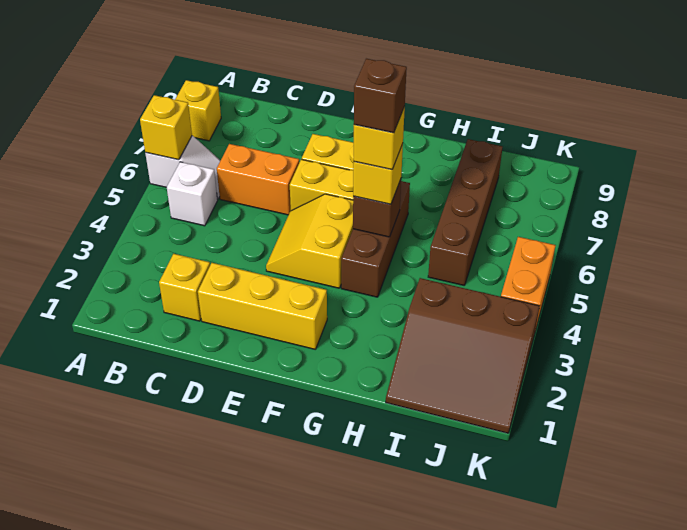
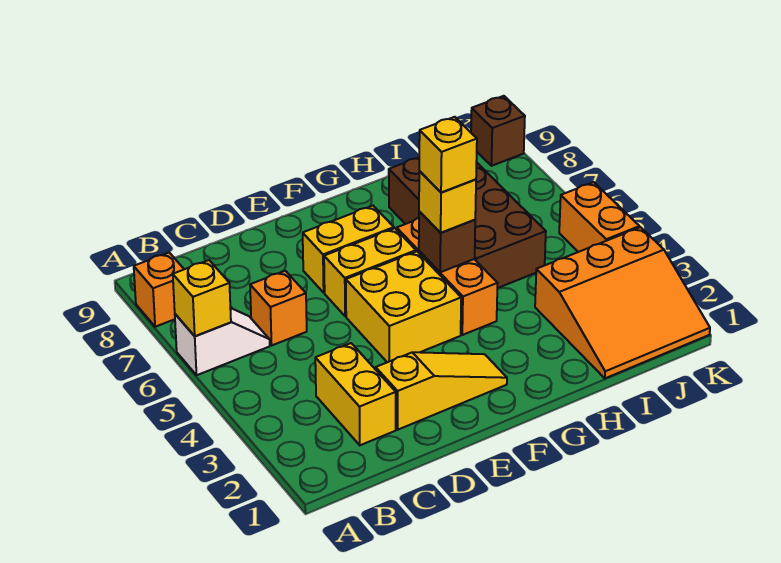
yellow brick A8 level 1 -> orange brick A8 level 1
white brick B5 level 1 -> none
yellow brick C2 level 1 -> yellow brick C2:C3 level 1
orange brick C6:D6 level 1 -> orange brick C6 level 1
yellow brick D2:F2 level 1 -> yellow slope D2:F2 level 1 top D
yellow slope E4:F5 level 1 top F -> yellow brick E4:F5 level 1
brown brick G4:G6 level 1 -> orange brick G4:G6 level 1
brown brick G5 level 5 -> brown brick K9 level 1
brown slope I1:K3 level 1 top 3 -> orange slope I1:K3 level 1 top 3
brown brick I5:I8 level 1 -> brown brick H5:I8 level 1

